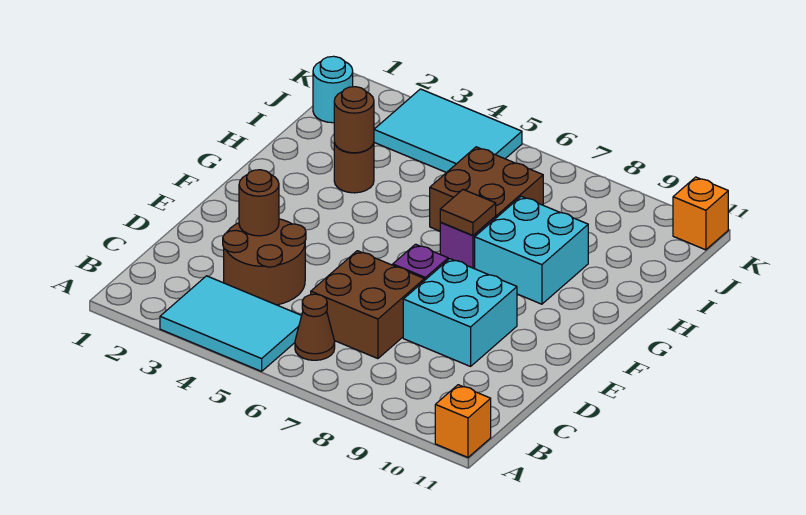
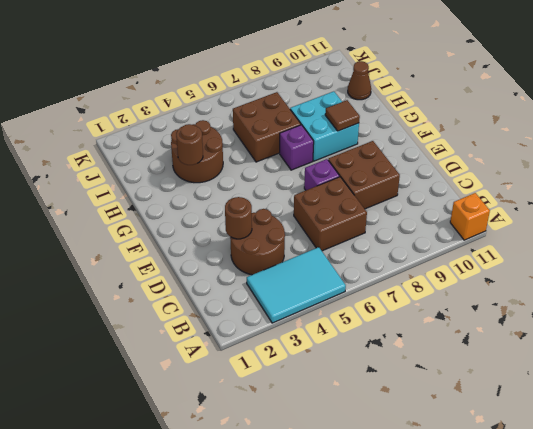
brown cone B6 level 1 -> brown cone I11 level 1
cyan brick D8:E9 level 1 -> brown brick D8:E9 level 1
brown tile G7 level 2 -> brown tile G9 level 2
brown round brick H3 level 1 -> brown round brick H3:I4 level 1
cyan round brick J1 level 1 -> none
cyan tile J3:K5 level 1 -> none
orange brick K11 level 1 -> none

